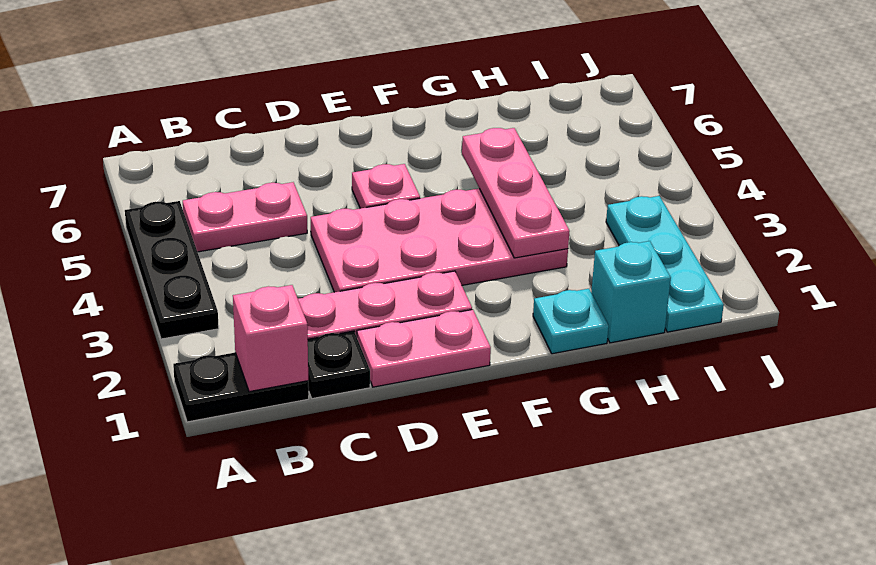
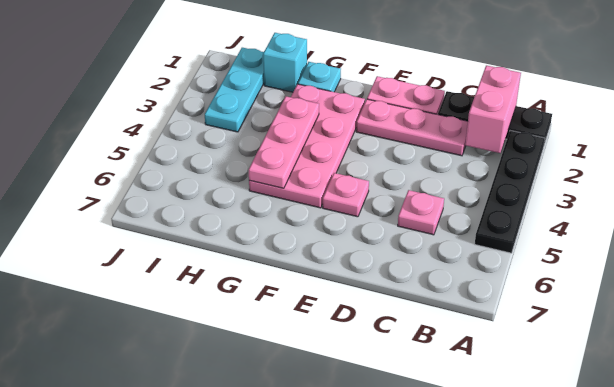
black plate A3:A5 level 1 -> black plate A2:A5 level 1
pink brick B1 level 2 -> pink brick B1:B2 level 2
pink plate B5:C5 level 1 -> pink plate C5 level 1
pink plate D3:G4 level 1 -> pink plate F2:G5 level 1

